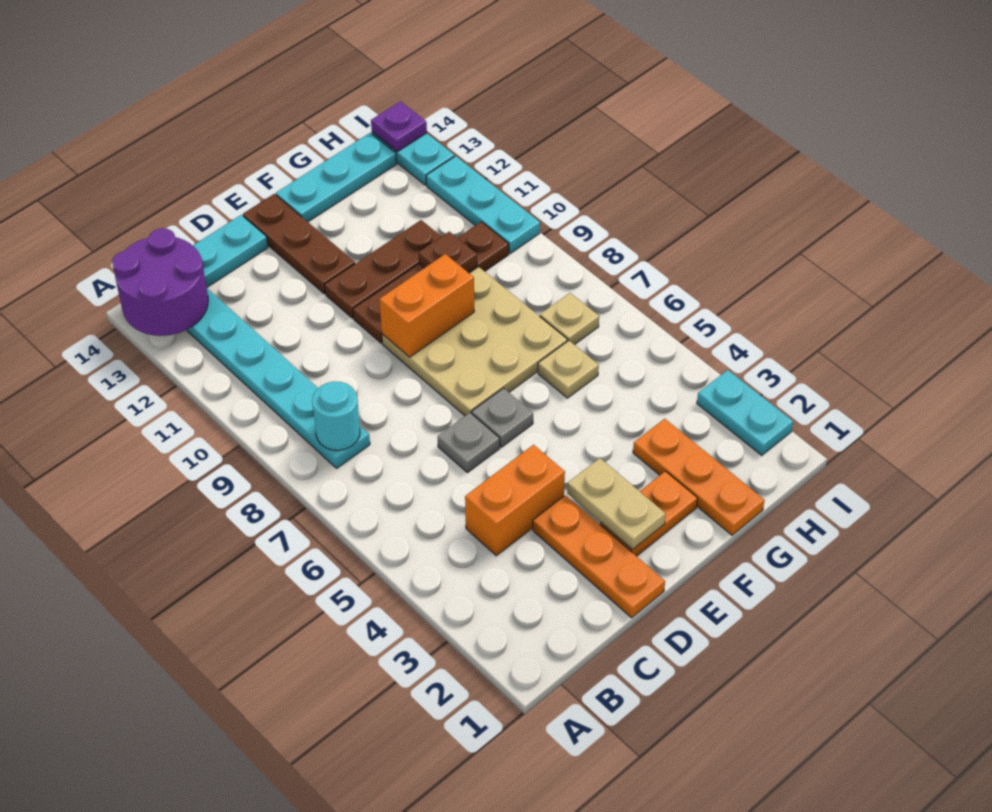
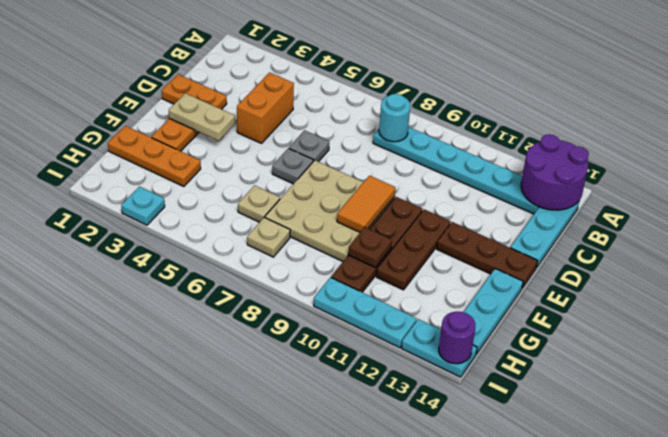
orange plate D1:D3 level 1 -> orange plate D1:D2 level 1
orange brick E9:F9 level 2 -> orange tile E9:F9 level 2
cyan plate I2:I3 level 1 -> cyan plate I3 level 1
purple plate I14 level 2 -> purple round brick I14 level 2

